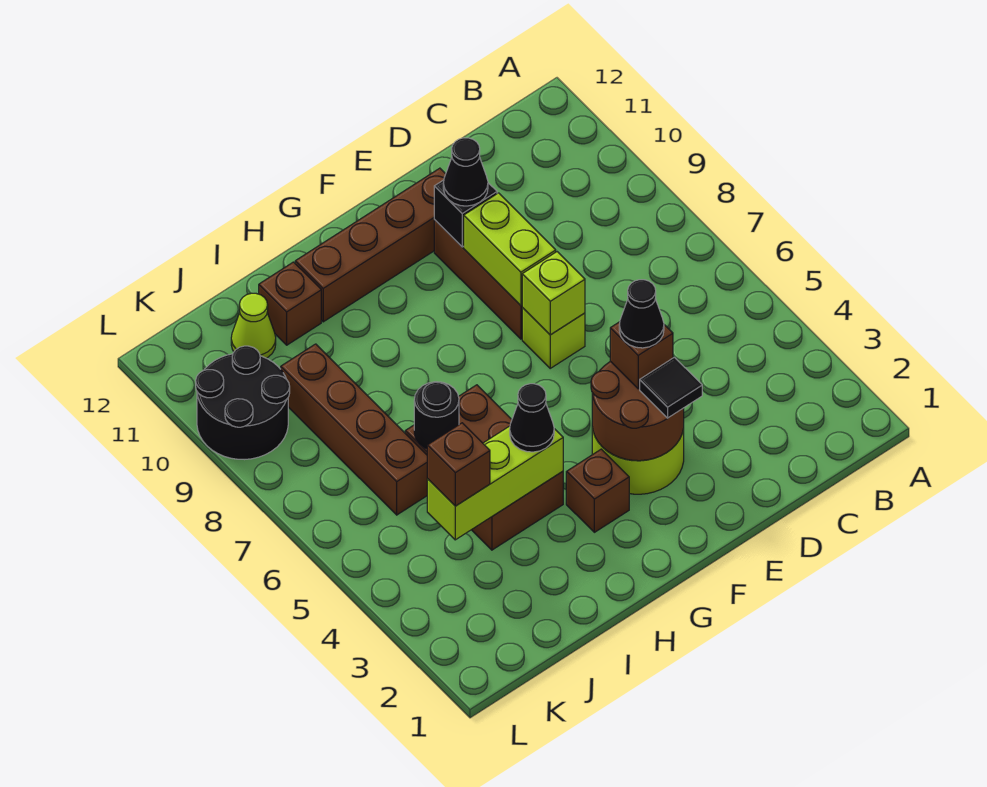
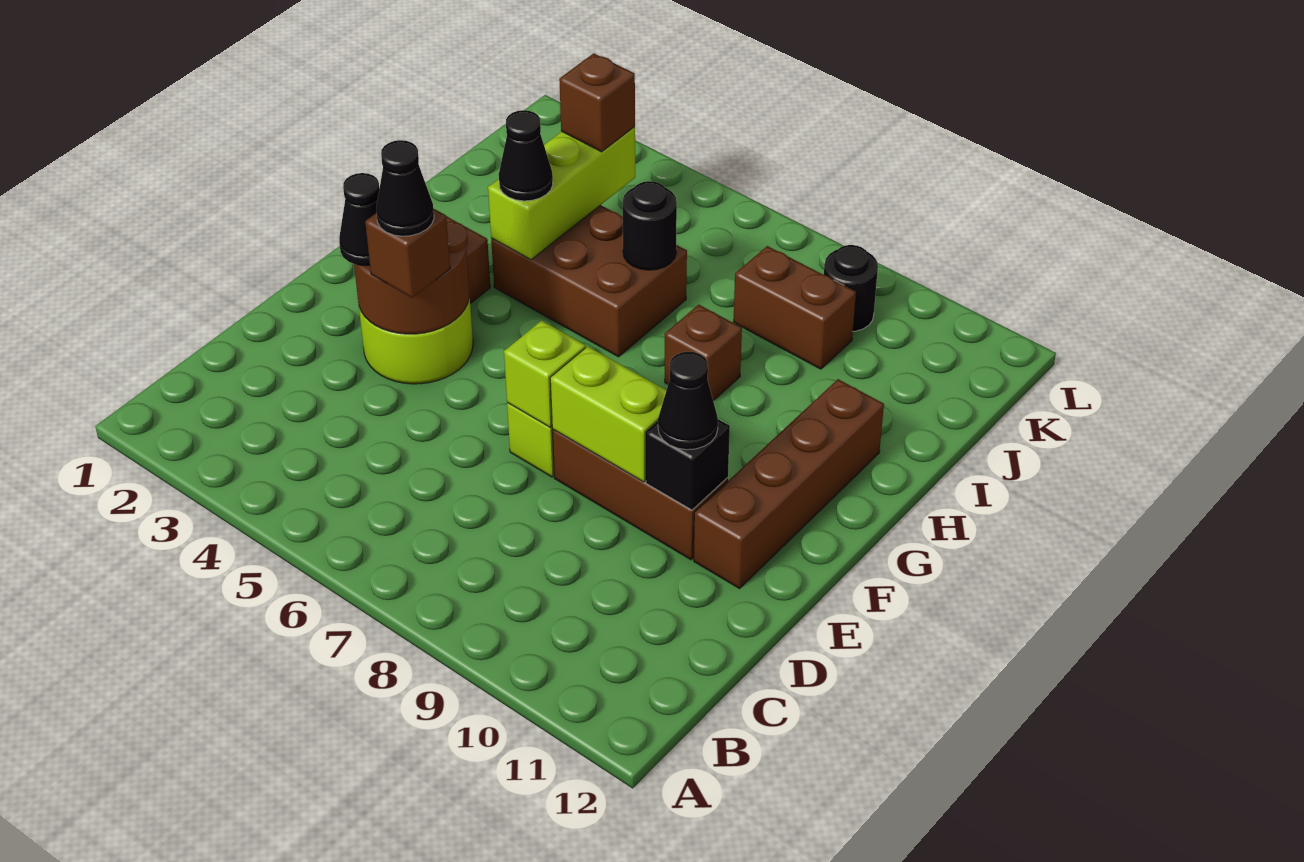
black tile E3 level 3 -> black cone E3 level 3
brown brick I11 level 1 -> brown brick H8 level 1
brown brick J6:J9 level 1 -> brown brick J8:J9 level 1
lime cone J11 level 1 -> none
black round brick K9:L10 level 1 -> black round brick K9 level 1

